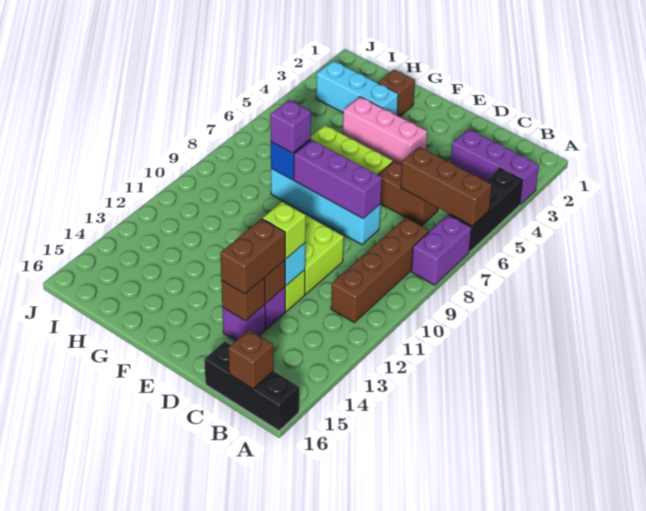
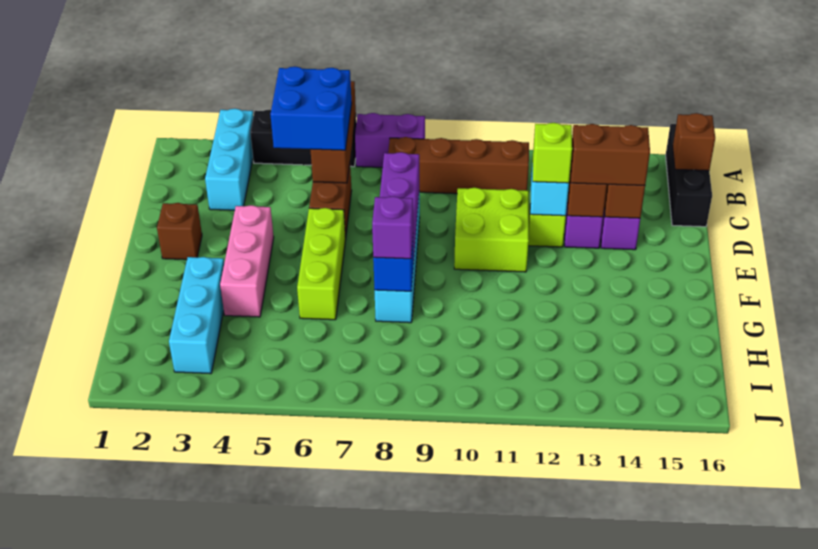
purple brick A3:C3 level 1 -> cyan brick A3:C3 level 1
none -> blue brick B5:C6 level 3
brown brick G2 level 1 -> brown brick E2 level 1

